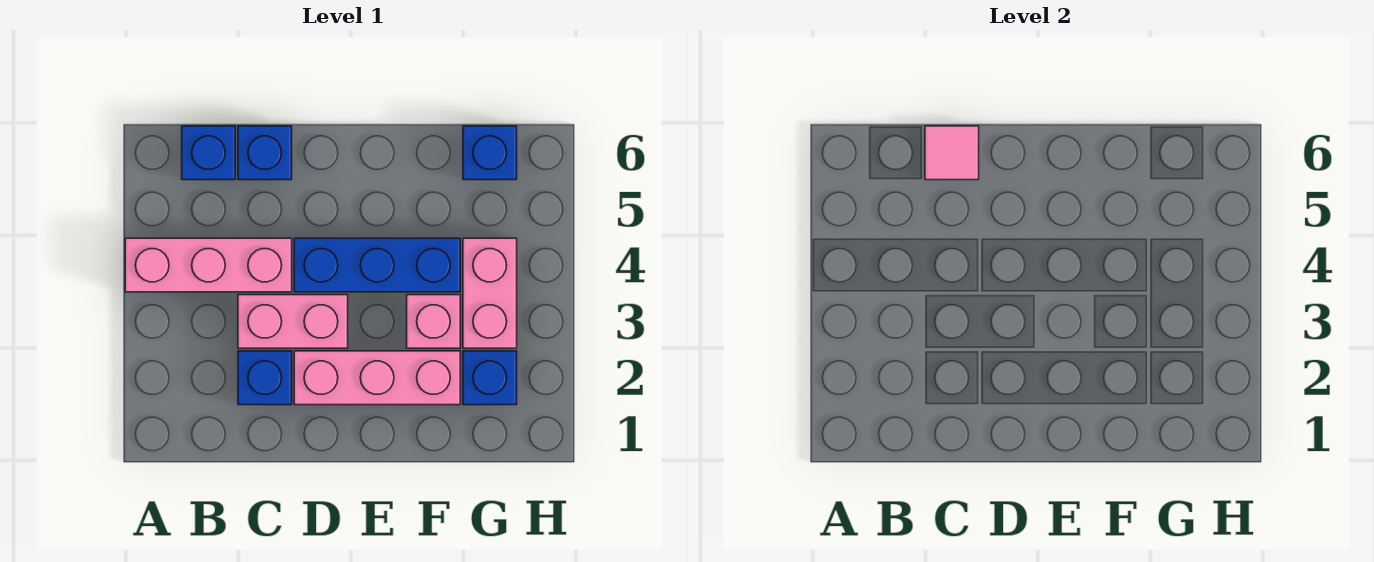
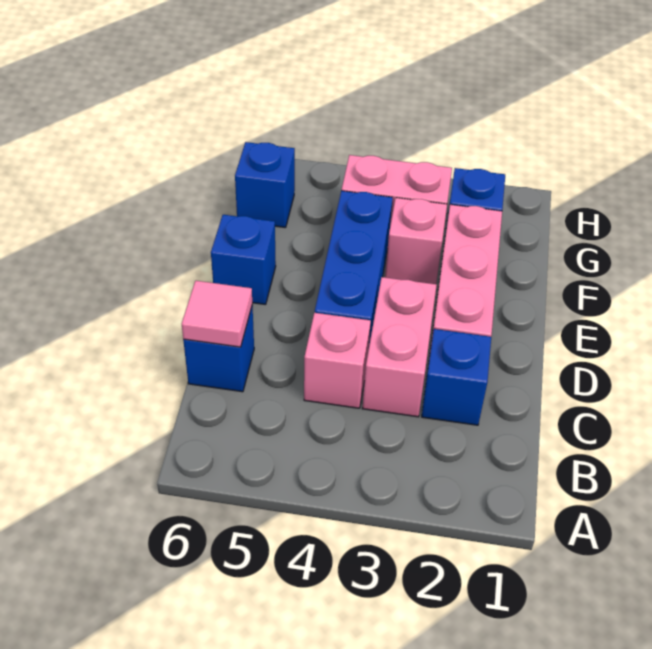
pink brick A4:C4 level 1 -> pink brick C4 level 1
blue brick B6 level 1 -> blue brick E6 level 1

